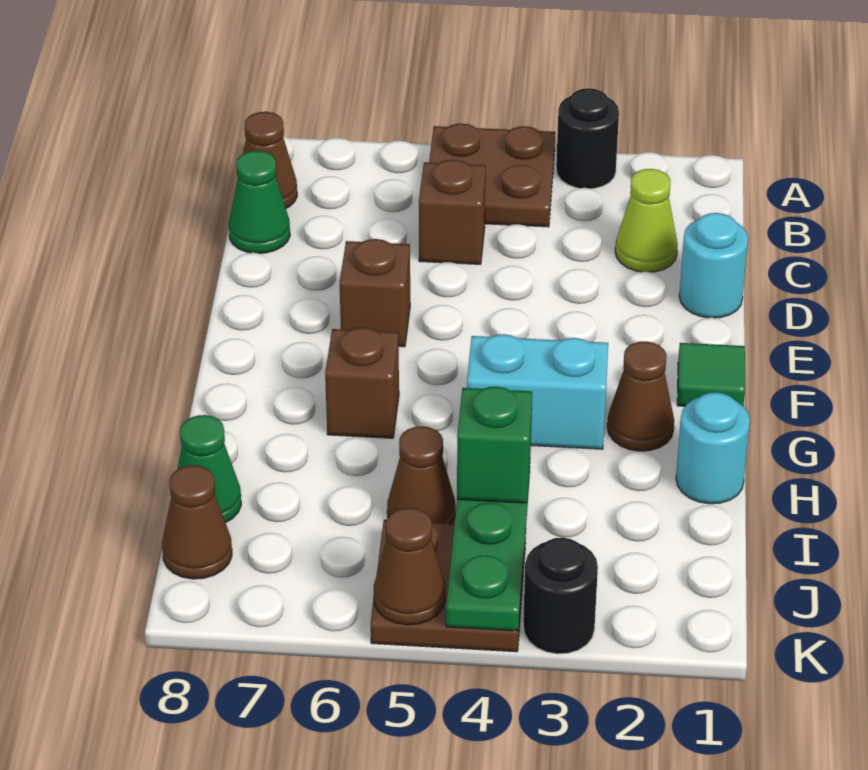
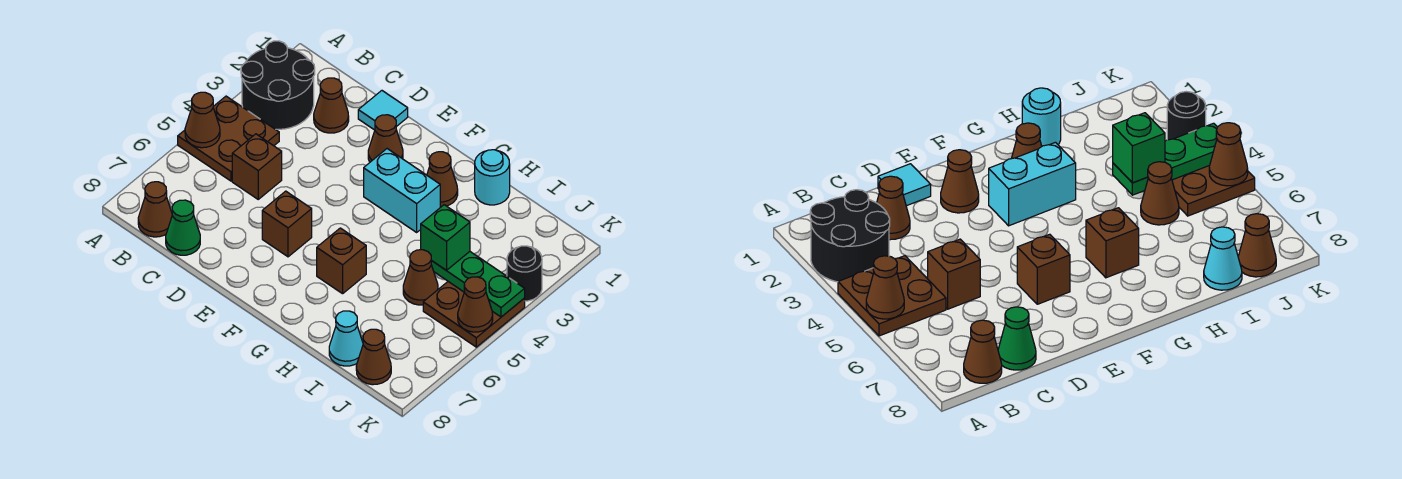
black round brick A3 level 1 -> black round brick A2:B3 level 1
none -> brown cone A5 level 2
lime cone C2 level 1 -> brown cone C2 level 1
cyan round brick D1 level 1 -> cyan tile D1 level 1
none -> brown cone E2 level 1
green tile F1 level 1 -> none
cyan brick G3:G4 level 1 -> cyan brick F3:G3 level 1
green cone I8 level 1 -> cyan cone I8 level 1

